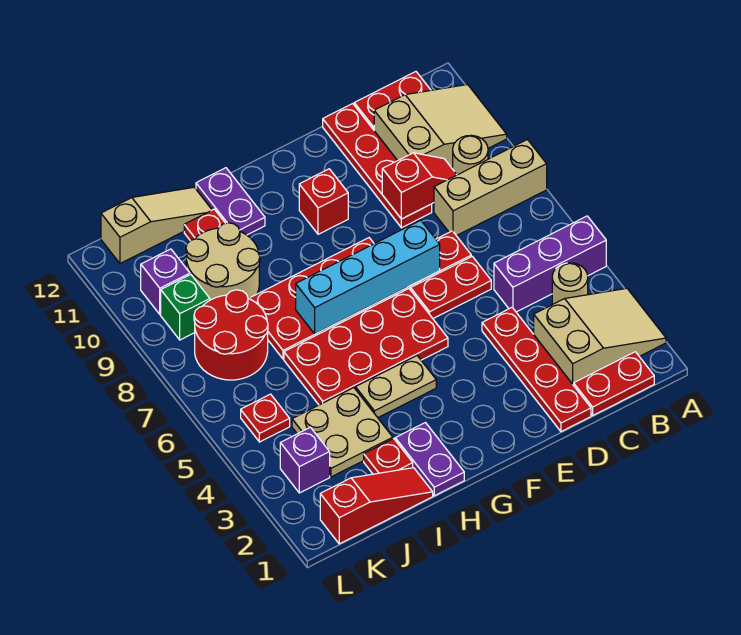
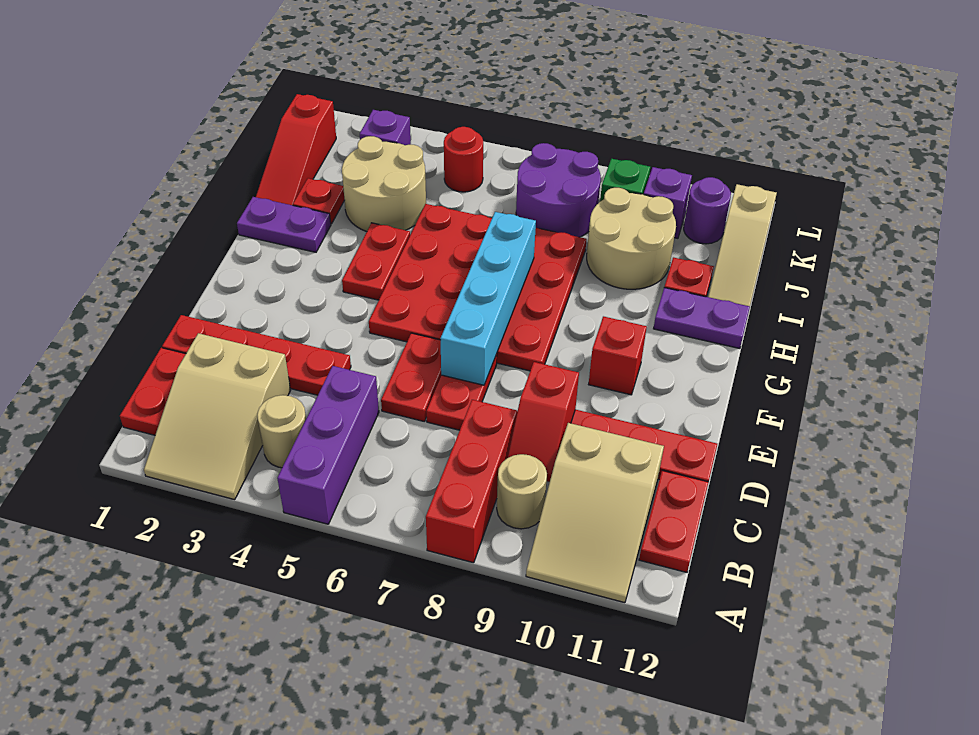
tan brick A8:C8 level 1 -> red brick A8:C8 level 1
tan plate G4:H4 level 1 -> red plate G4:H4 level 1
tan plate I3:J4 level 1 -> tan round brick I3:J4 level 1
red round brick J7:K8 level 1 -> purple round brick J7:K8 level 1
red plate K5 level 1 -> red round brick K5 level 1
none -> purple round brick K11 level 1

